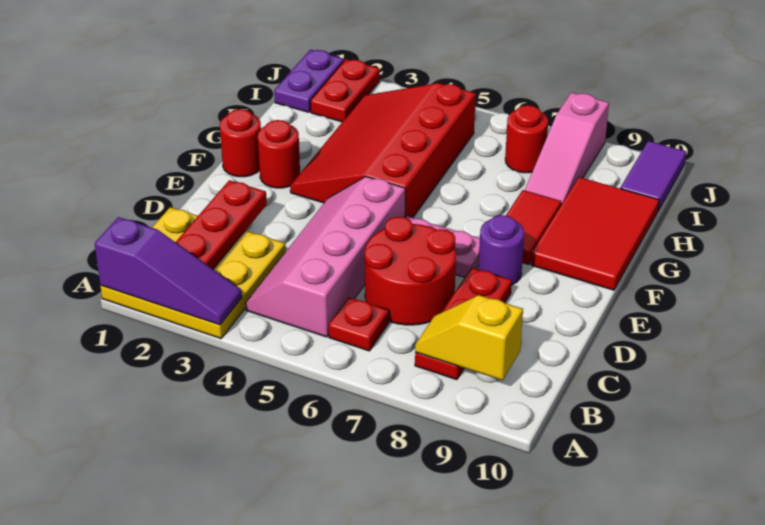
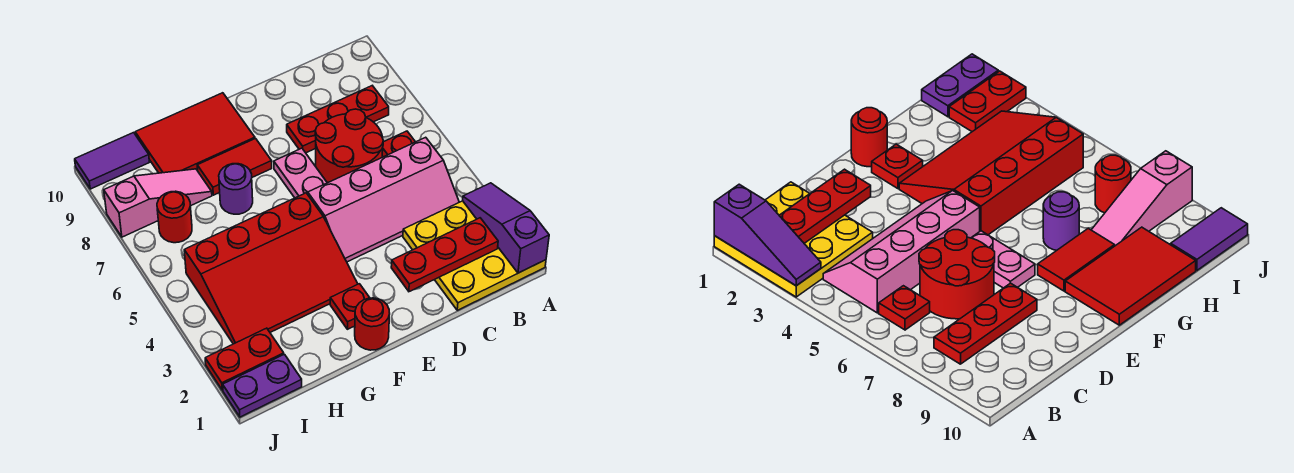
yellow slope B8:B9 level 2 top 9 -> none
purple round brick E8 level 1 -> purple round brick G7 level 1
red round brick F2 level 1 -> red plate F2 level 1

